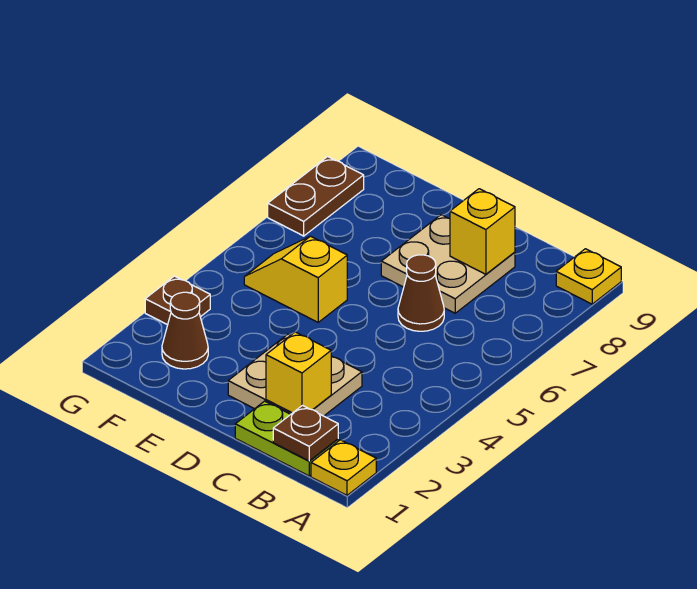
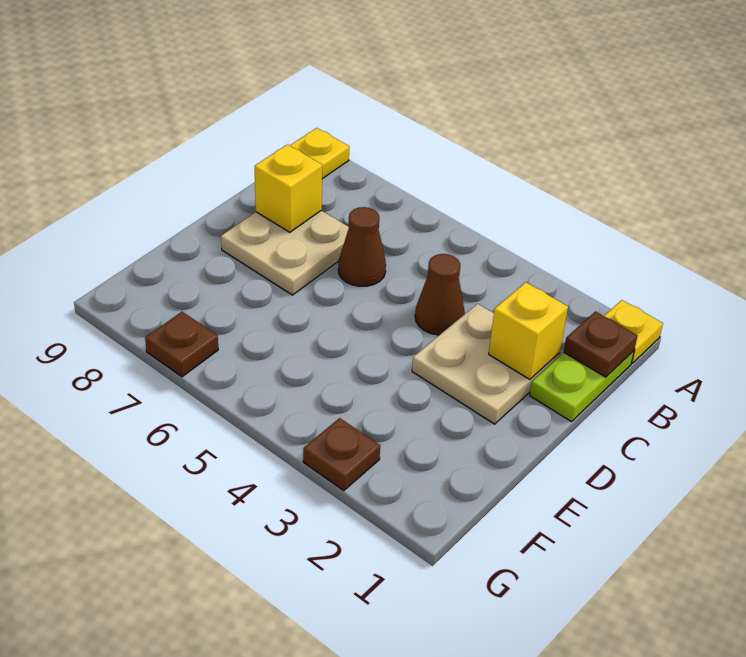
yellow slope E5:F5 level 1 top E -> none
brown cone F2 level 1 -> brown cone C4 level 1
brown plate G7:G8 level 1 -> brown plate G7 level 1

